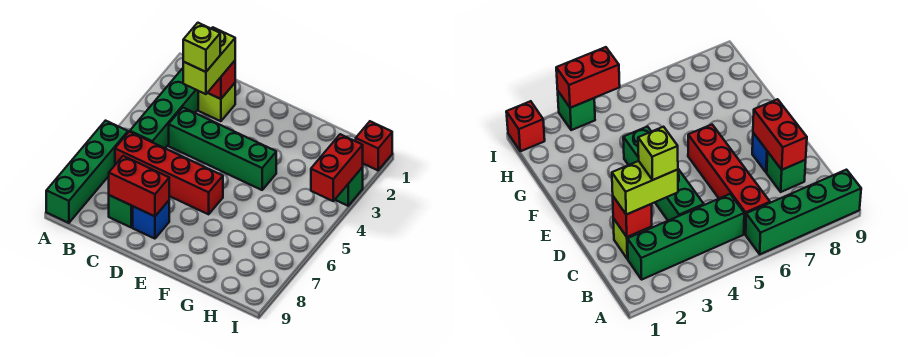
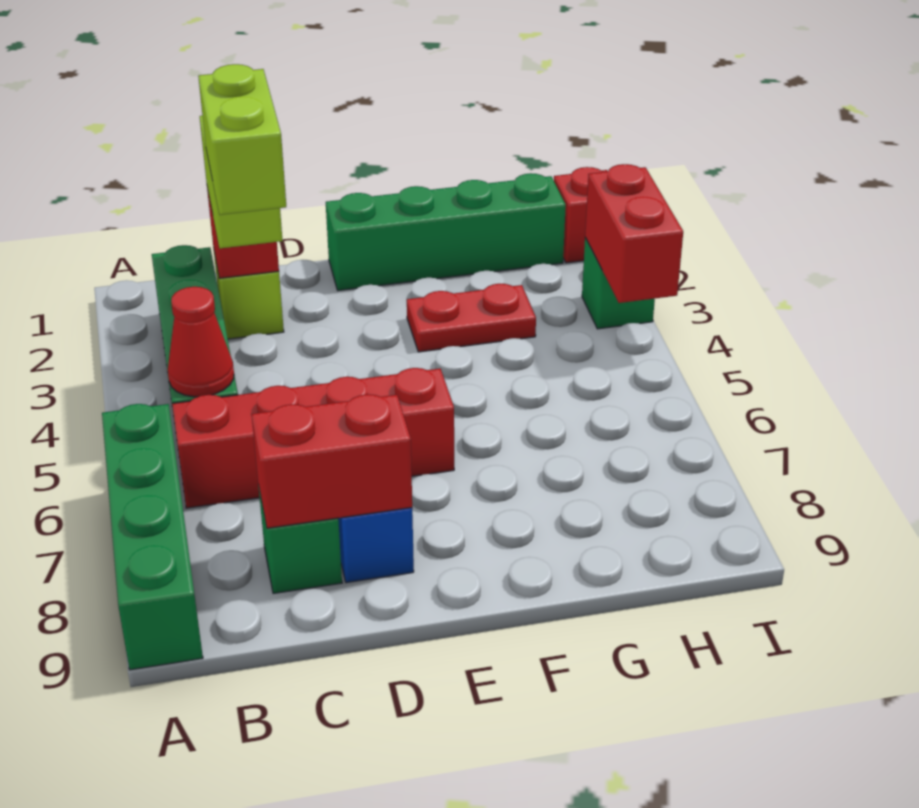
none -> red cone B5 level 2
lime brick C3 level 4 -> lime brick C3:C4 level 4
green brick C4:F4 level 1 -> green brick E1:H1 level 1
none -> red plate F3:G3 level 1

